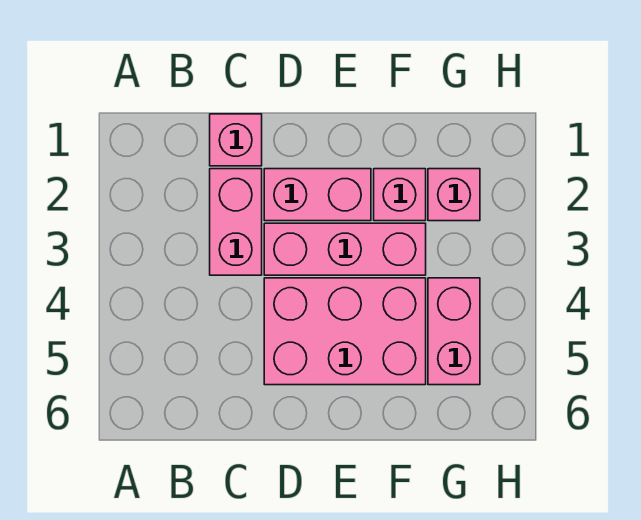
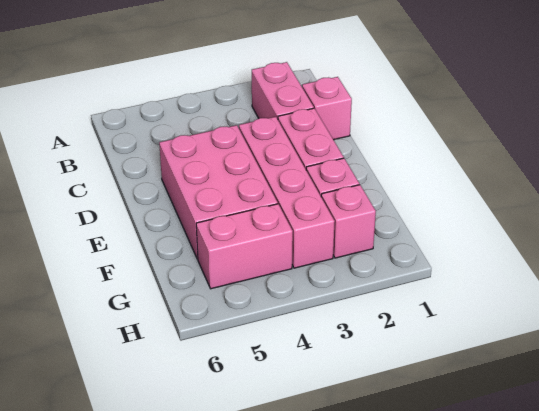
pink brick C2:C3 level 1 -> pink brick B2:C2 level 1
pink brick D3:F3 level 1 -> pink brick D3:G3 level 1

